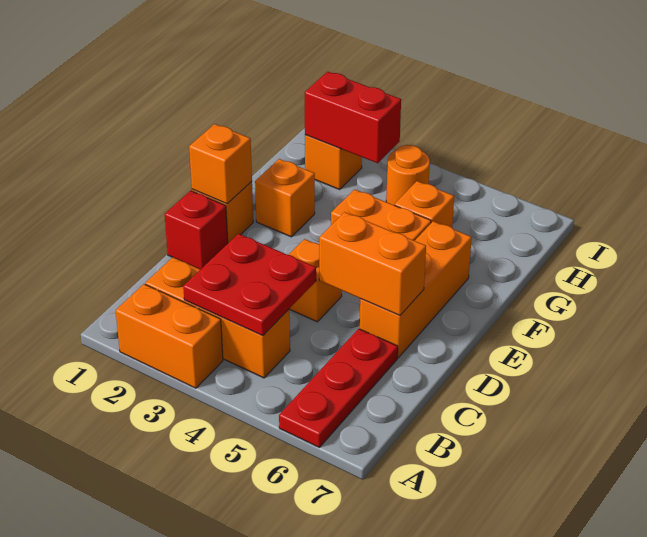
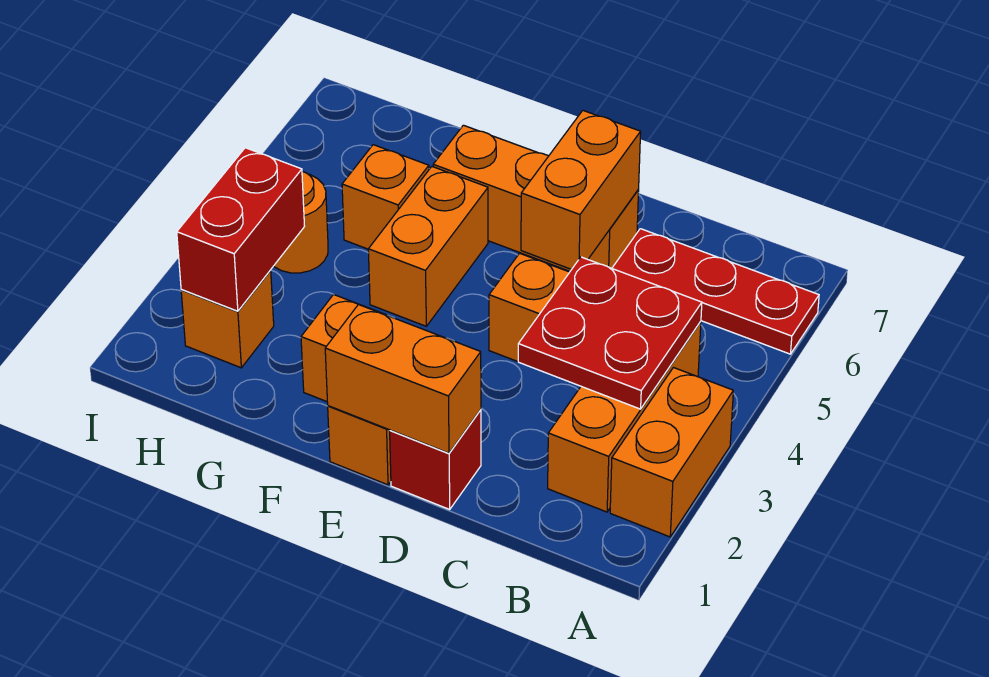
orange brick E1 level 2 -> orange brick D1:E1 level 2

